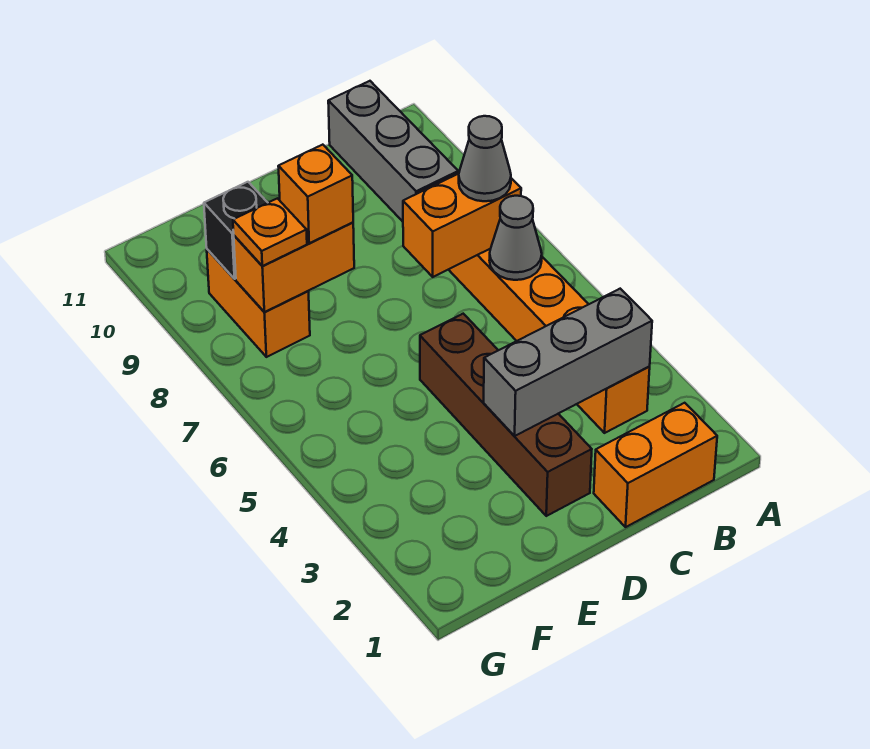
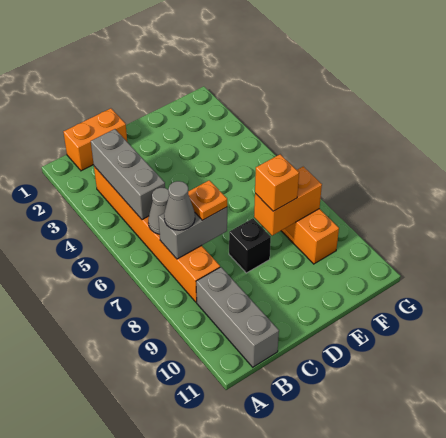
grey brick B3:D3 level 2 -> grey brick B3:B5 level 2
orange brick B7:C7 level 2 -> grey brick B7:C7 level 2
brown brick D2:D5 level 1 -> none
orange plate F8 level 3 -> orange plate C7 level 3
black brick F9 level 2 -> black brick D8 level 1

